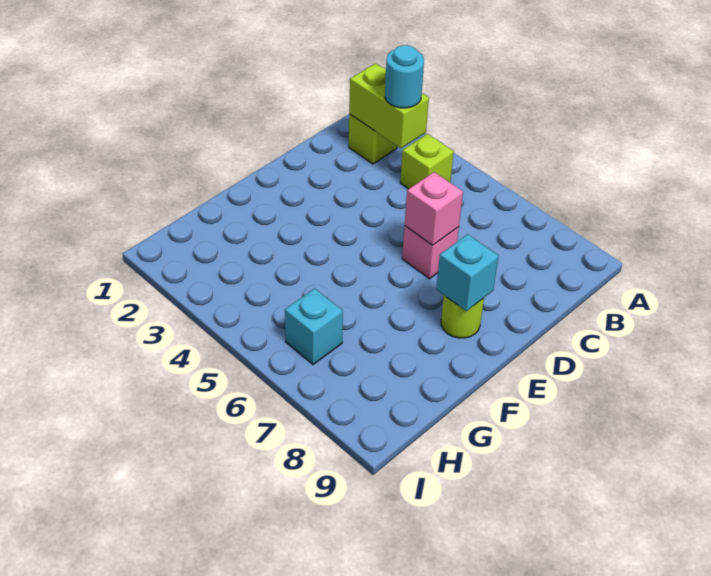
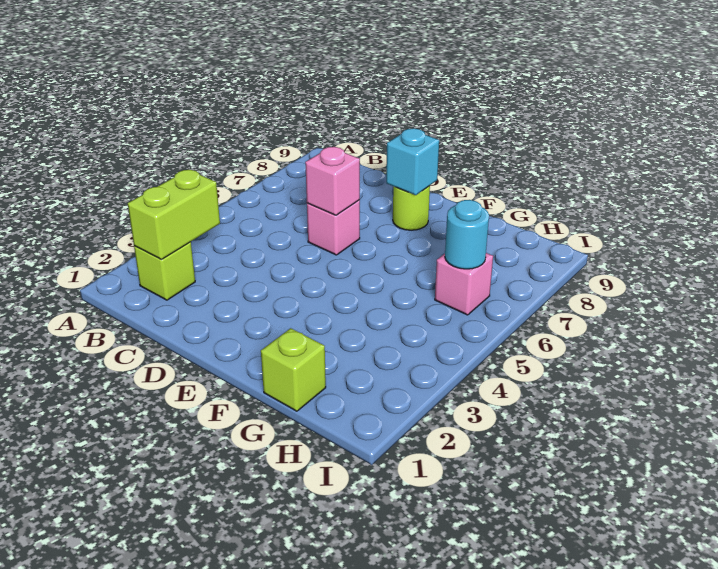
cyan round brick B3 level 3 -> cyan round brick H6 level 2
lime brick B4 level 1 -> lime brick G1 level 1
cyan brick H6 level 1 -> pink brick H6 level 1

